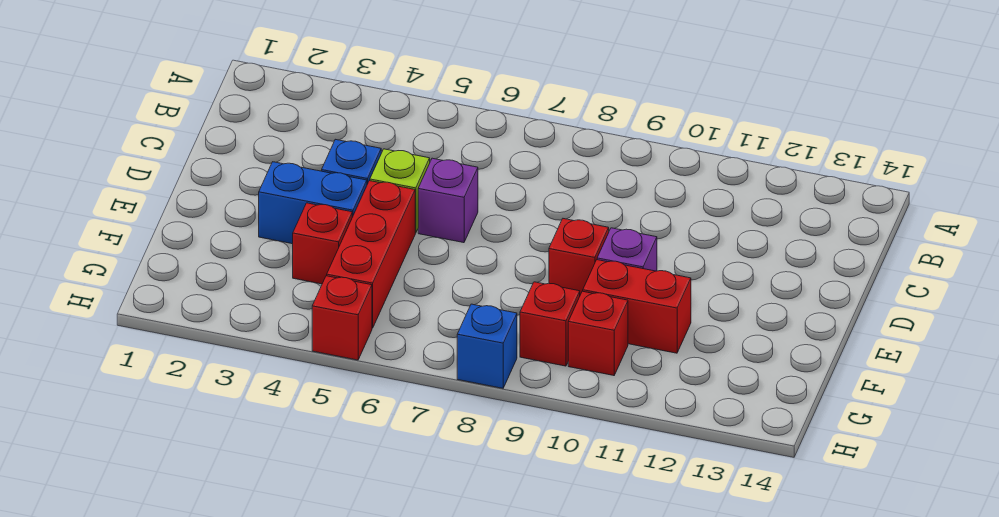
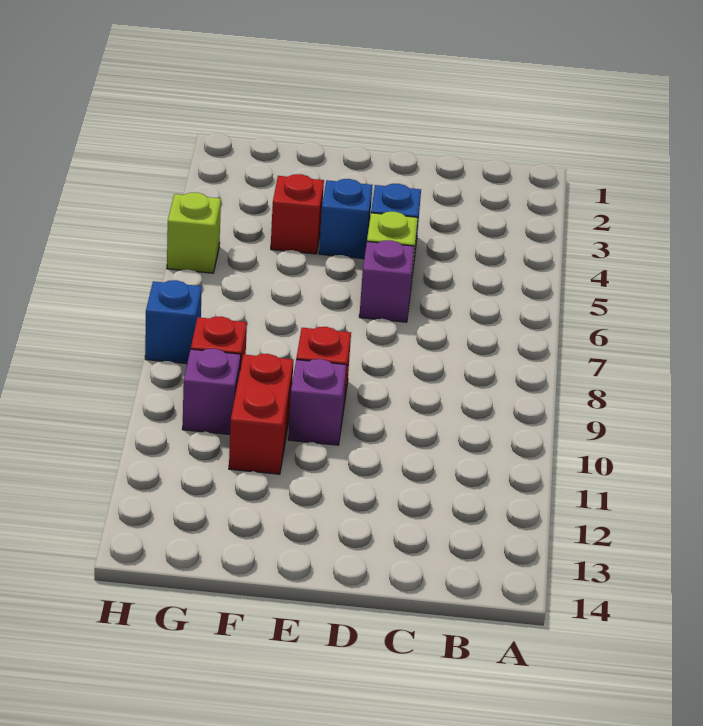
blue brick E3:E4 level 1 -> blue brick E4 level 1
red brick E5:G5 level 1 -> none
red brick G10 level 1 -> purple brick G10 level 1
red brick H5 level 1 -> lime brick H5 level 1

